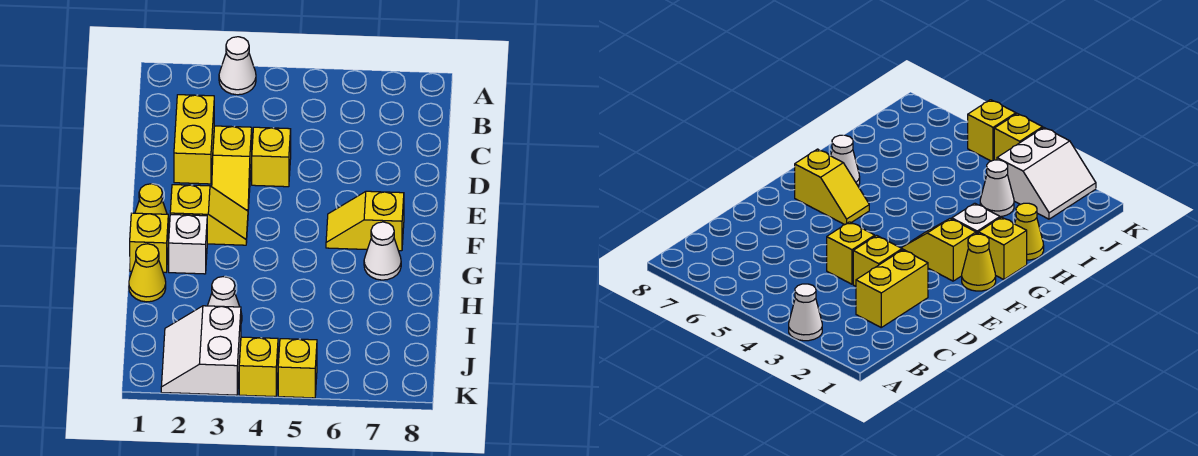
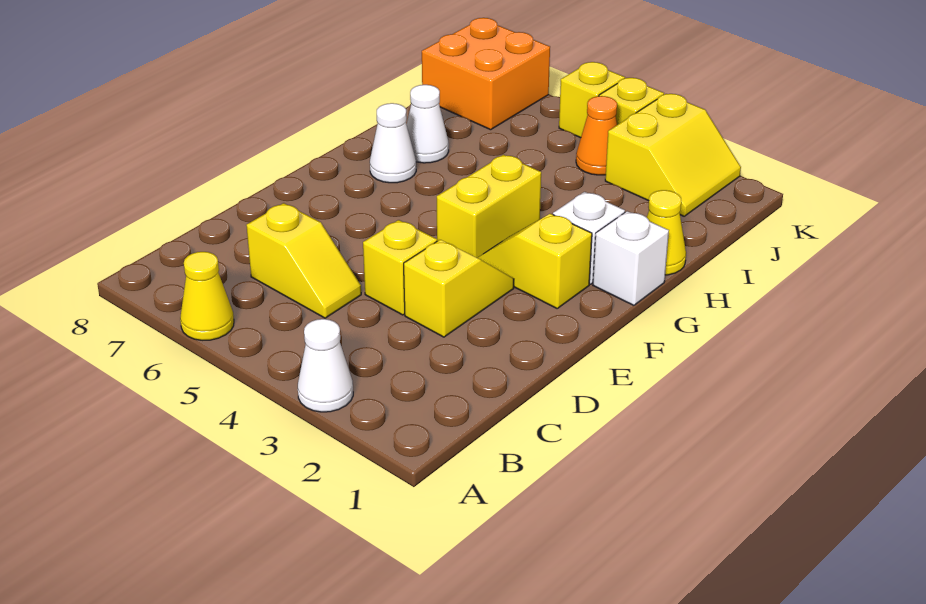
yellow brick C2:D2 level 1 -> yellow brick F4:G4 level 1
yellow cone F1 level 1 -> yellow cone A6 level 1
yellow slope F6:F7 level 1 top 7 -> yellow slope C5:C6 level 1 top 6
yellow brick G1 level 1 -> white brick G1 level 1
white cone I3 level 1 -> white cone H7 level 1
white slope J2:K3 level 1 top 3 -> yellow slope J2:K3 level 1 top 3
none -> orange cone J4 level 1
none -> orange brick J7:K8 level 1

